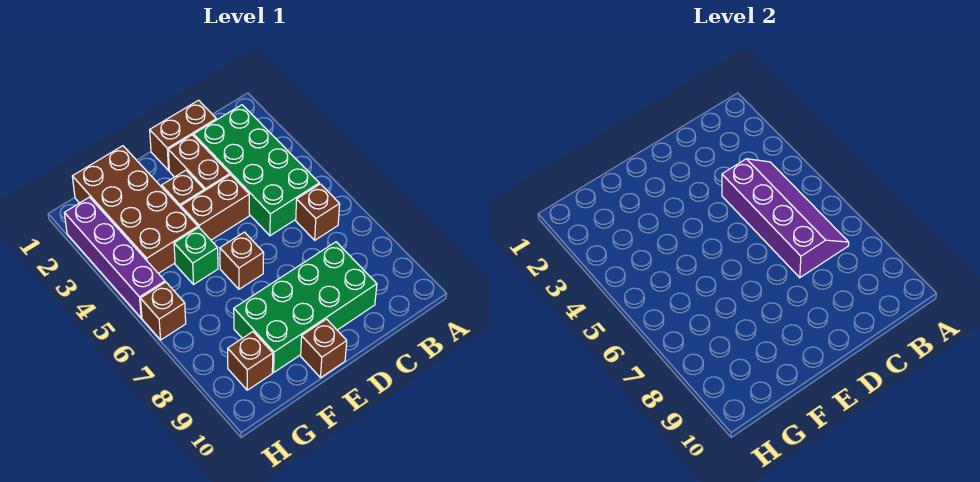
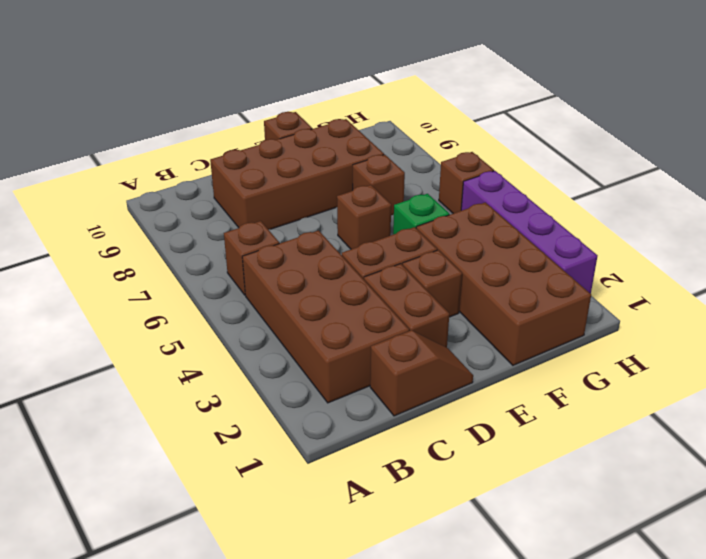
green brick B2:C5 level 1 -> brown brick B2:C5 level 1
purple slope B4:C7 level 2 top C -> none
brown brick C1:D1 level 1 -> brown slope C1:D1 level 1 top C
green brick C8:F9 level 1 -> brown brick C8:F9 level 1
brown brick G9 level 1 -> brown brick F7 level 1

